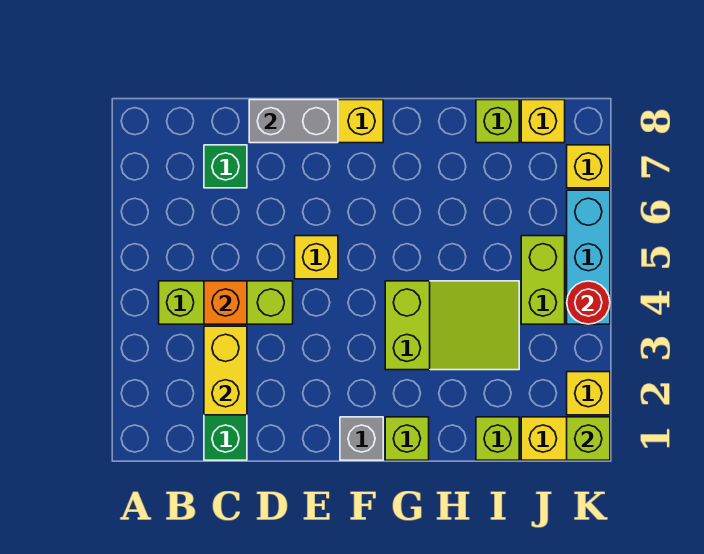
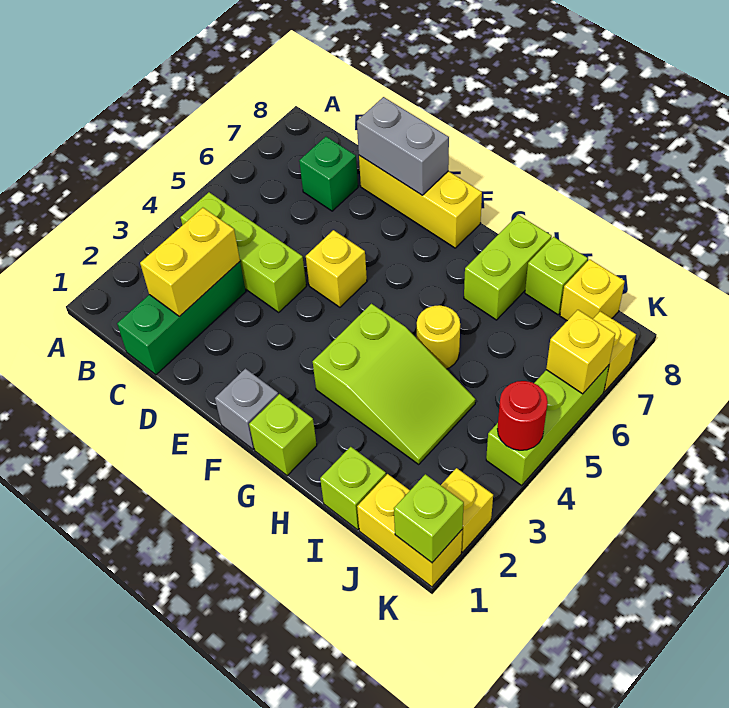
orange brick C4 level 2 -> none
none -> yellow round brick H5 level 1
lime brick J4:J5 level 1 -> lime brick H7:H8 level 1
cyan brick K4:K6 level 1 -> lime brick K4:K6 level 1
none -> yellow brick K6 level 2

